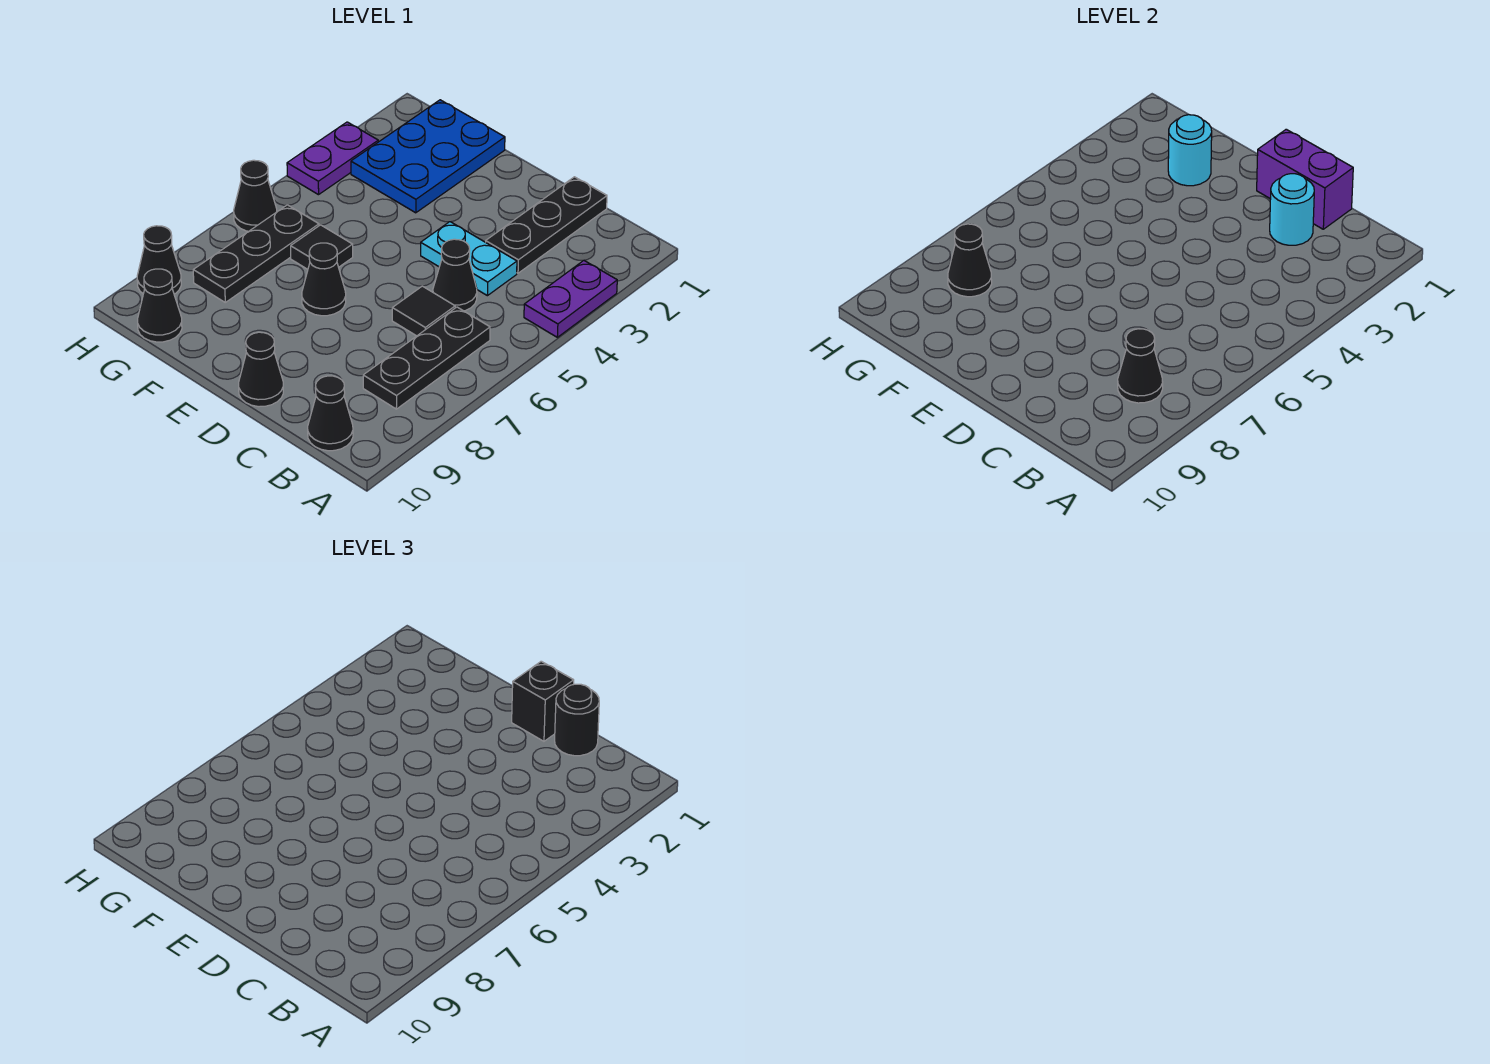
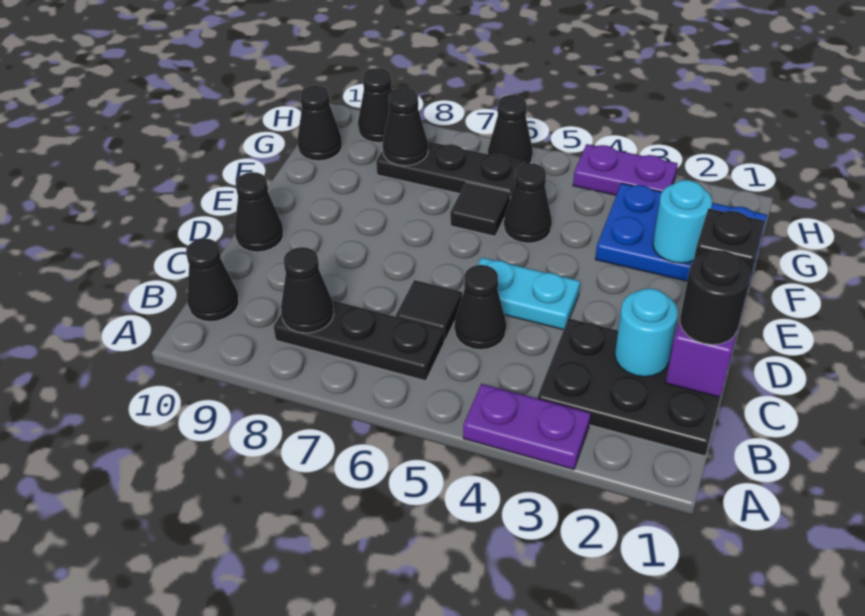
black plate C1:C3 level 1 -> black plate B1:C3 level 1
cyan plate C4:D4 level 1 -> cyan plate D4:D5 level 1
black cone E7 level 1 -> black cone F5 level 1

